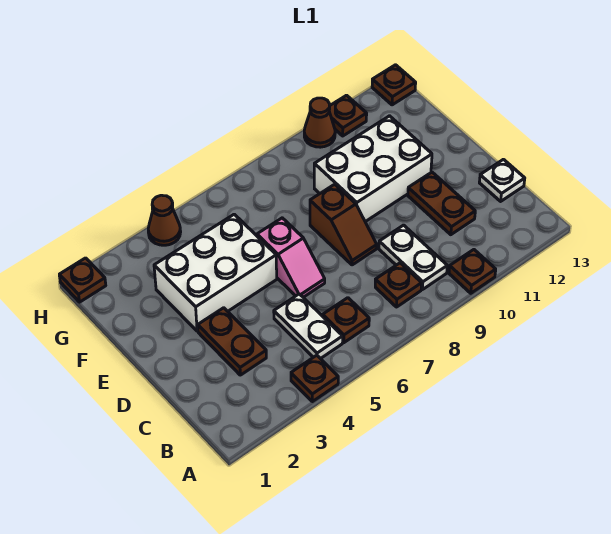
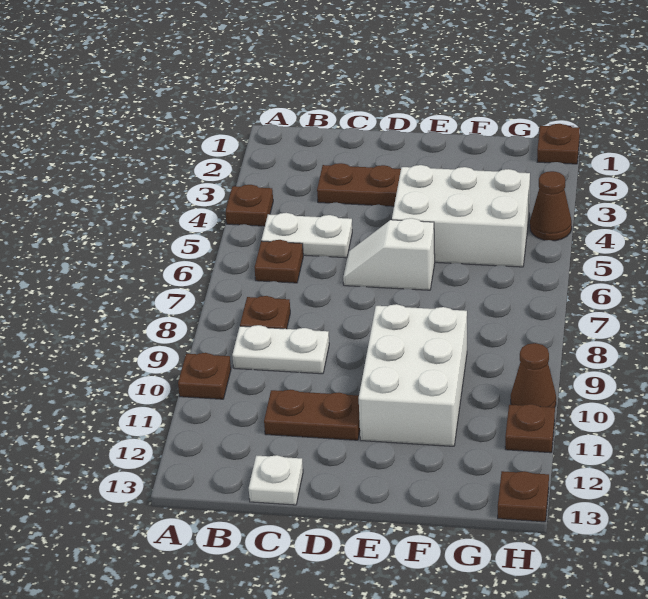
pink slope D6:E6 level 1 top E -> white slope D6:E6 level 1 top E
brown slope D8:E8 level 1 top E -> none
white brick E3:F5 level 1 -> white brick E4:G5 level 1

